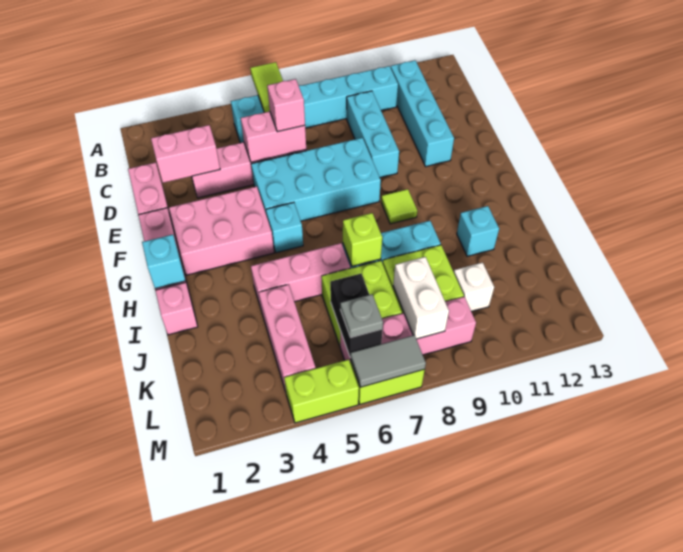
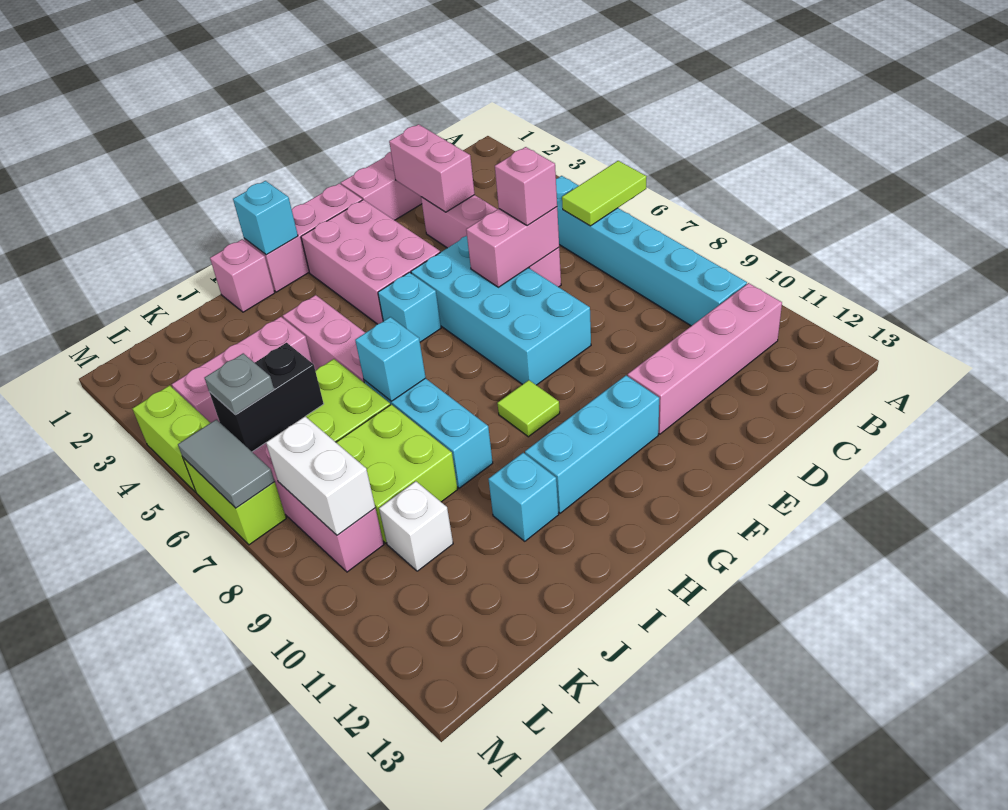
cyan brick B11:E11 level 1 -> pink brick B11:E11 level 1
cyan brick C9:E9 level 1 -> cyan brick F11:H11 level 1
pink brick D5:D6 level 2 -> pink brick D6:E6 level 2
lime brick I7 level 2 -> cyan brick I7 level 2
white brick K8:L8 level 2 -> white brick L8:L9 level 2

